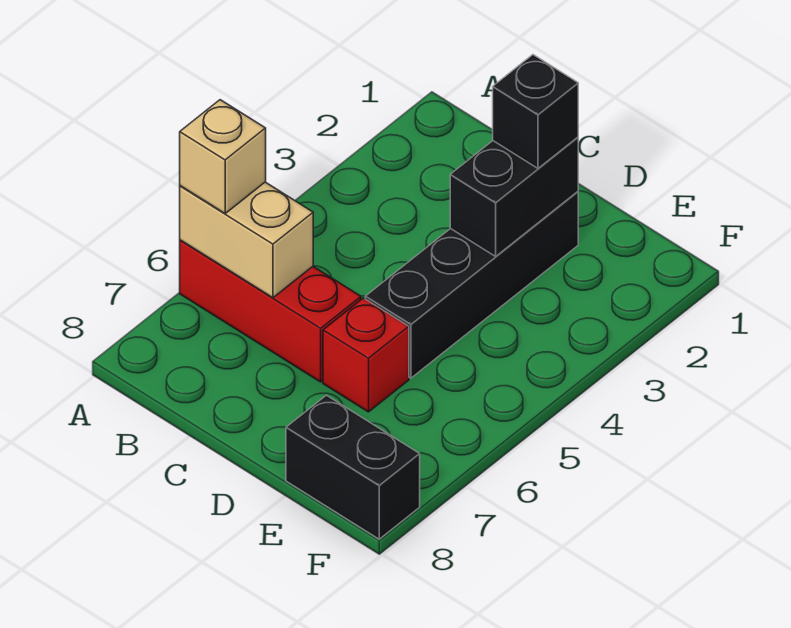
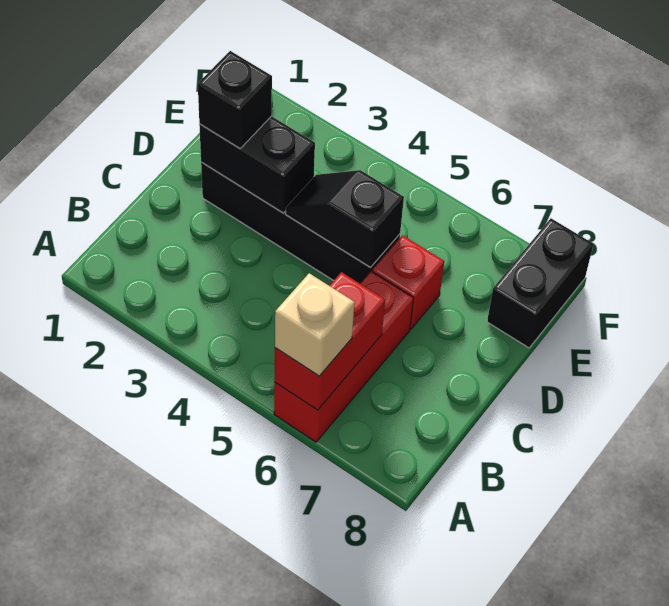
tan brick A6:B6 level 2 -> red brick A6:B6 level 2
none -> black slope D4:D5 level 2 top 5

